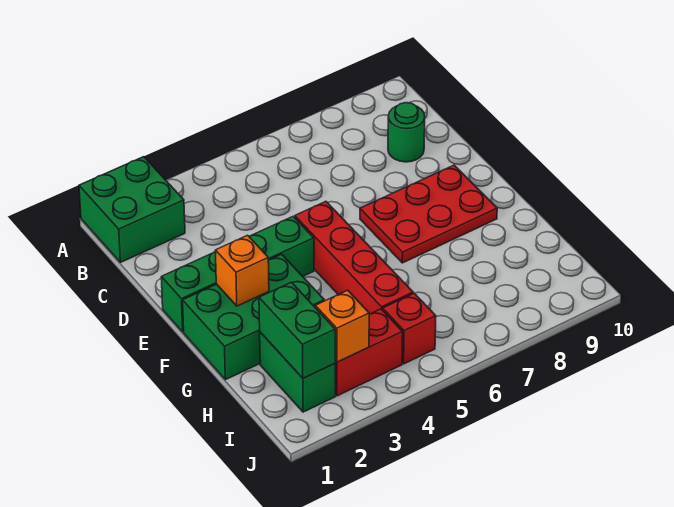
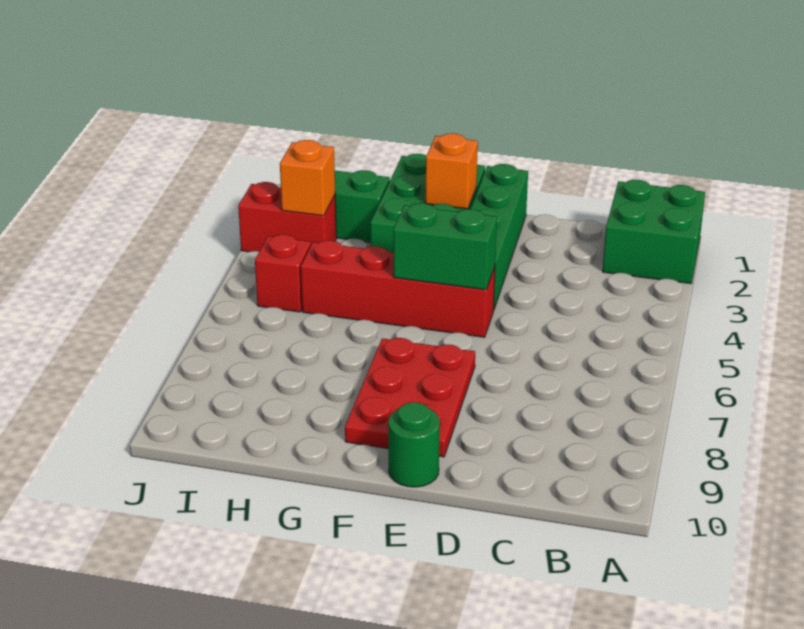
green round brick C9 level 1 -> green round brick E10 level 1
green brick H2:I2 level 2 -> green brick E5:F5 level 2
red brick I3:I4 level 1 -> red brick I3:J3 level 1

